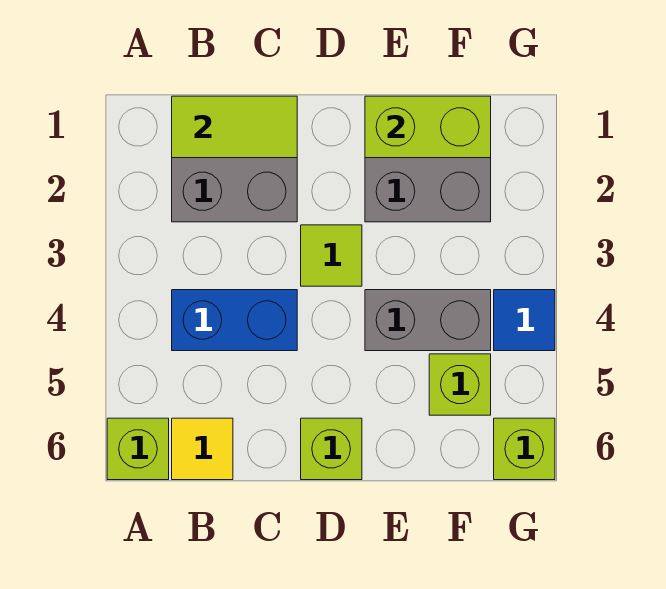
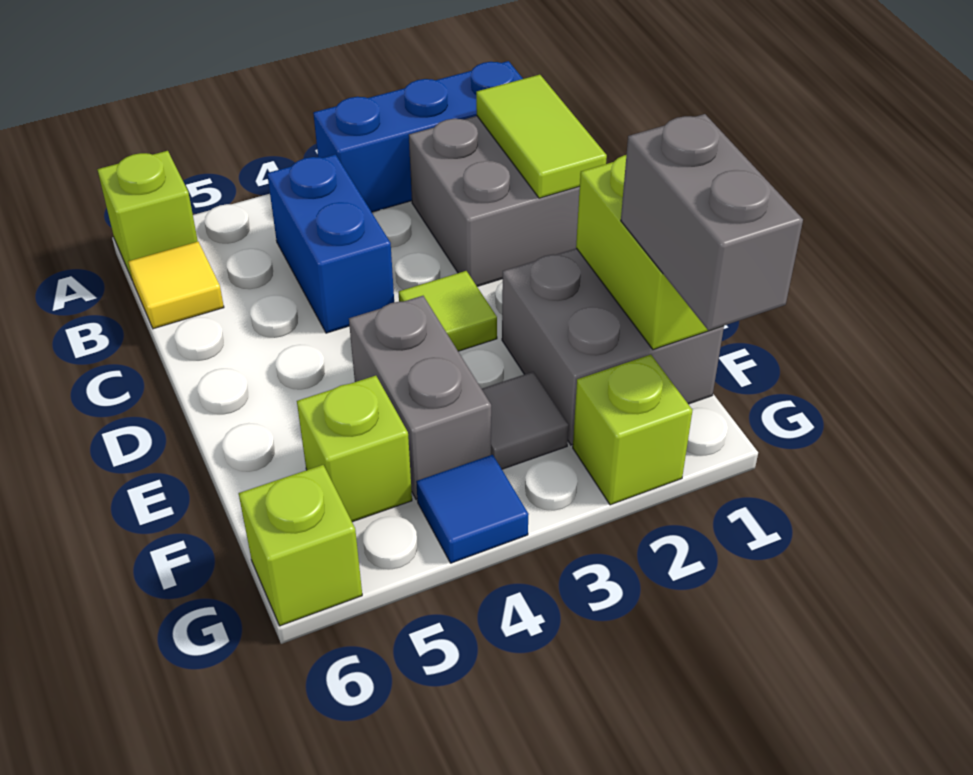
none -> blue brick A1:A3 level 1
lime brick D6 level 1 -> lime brick G2 level 1
none -> grey brick F1:G1 level 3
none -> grey tile F3 level 1

